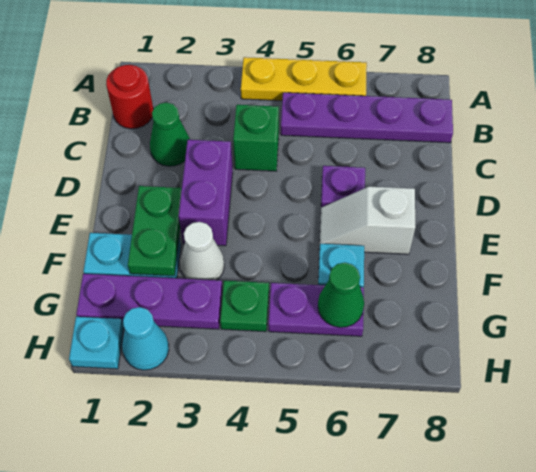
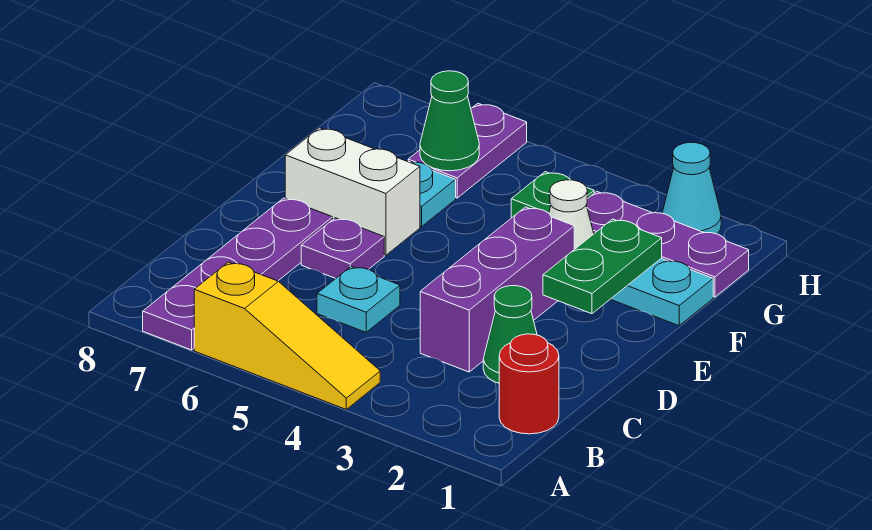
yellow plate A4:A6 level 1 -> yellow slope A4:A6 level 1 top 6
purple plate B5:B8 level 1 -> purple plate A7:D7 level 1
green brick C4 level 1 -> none
purple brick D3:E3 level 1 -> purple brick C3:E3 level 1
white slope E6:E7 level 1 top 7 -> white brick E6:E7 level 1
purple plate G5:G6 level 1 -> purple plate G6:H6 level 1
cyan plate H1 level 1 -> cyan plate C5 level 1

